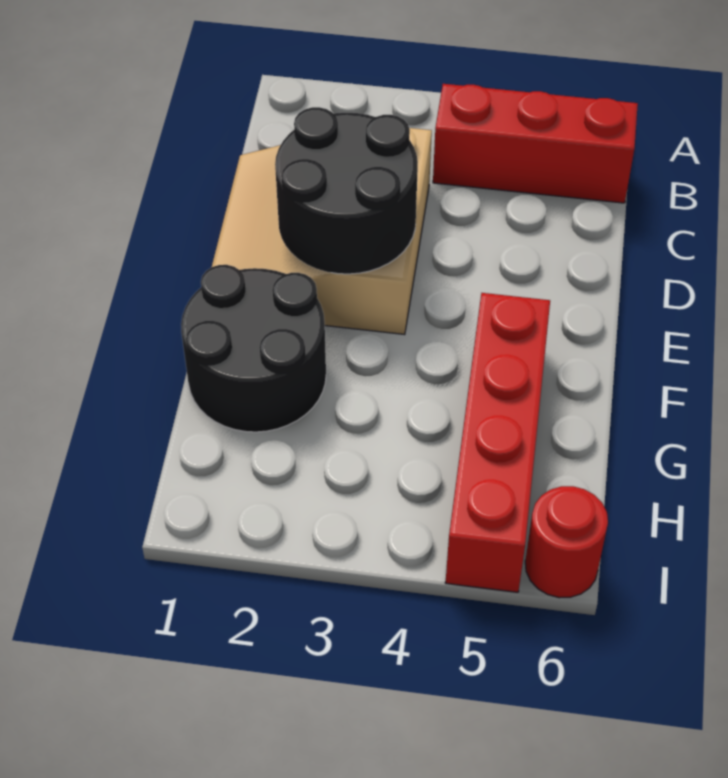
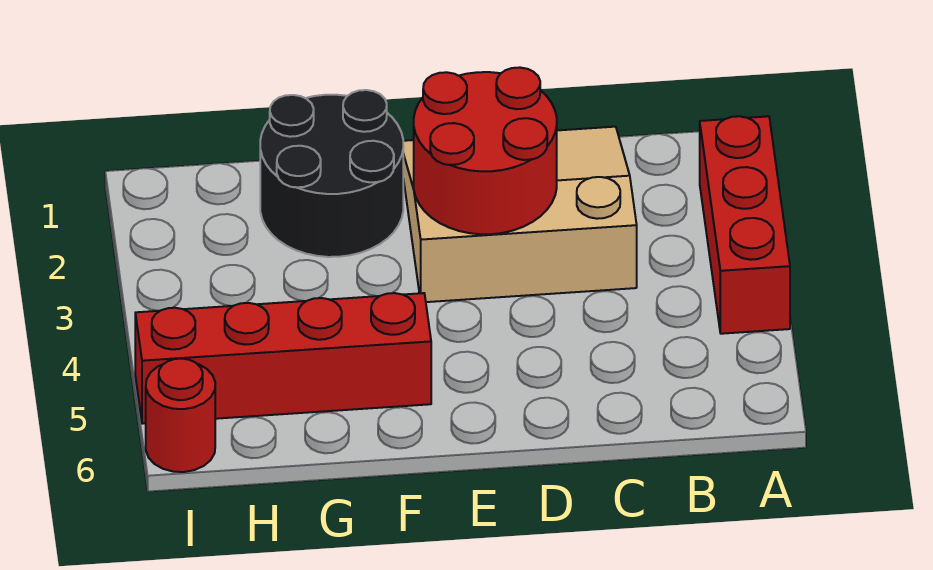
red brick B4:B6 level 1 -> red brick A2:A4 level 1
black round brick D2:E3 level 2 -> red round brick D2:E3 level 2

